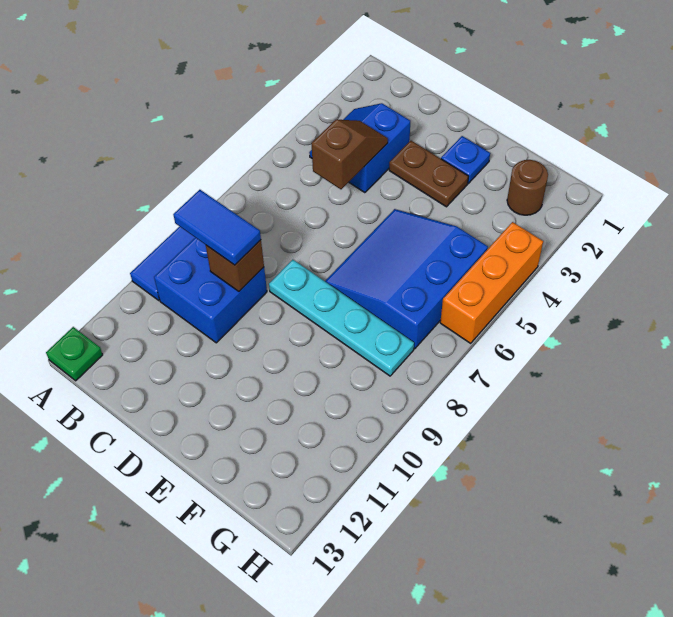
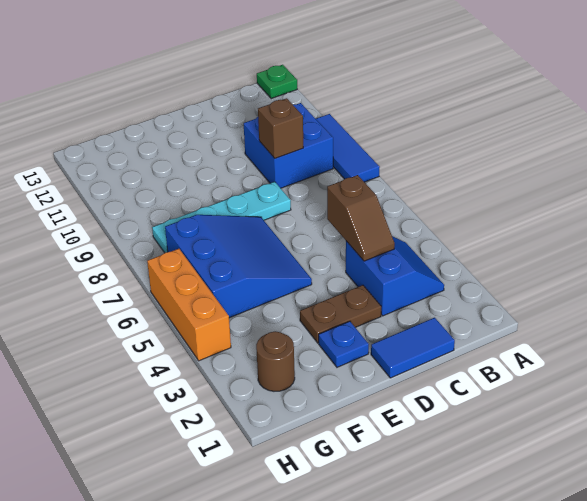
blue tile B9:C9 level 3 -> blue tile C1:D1 level 1

